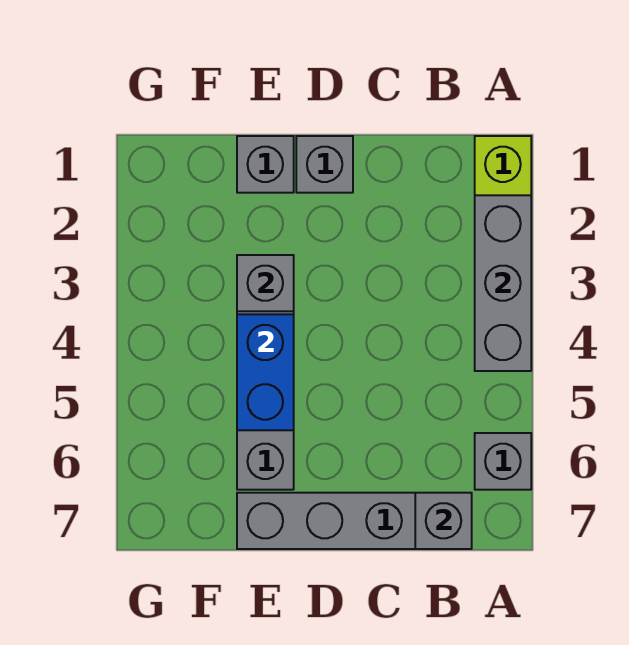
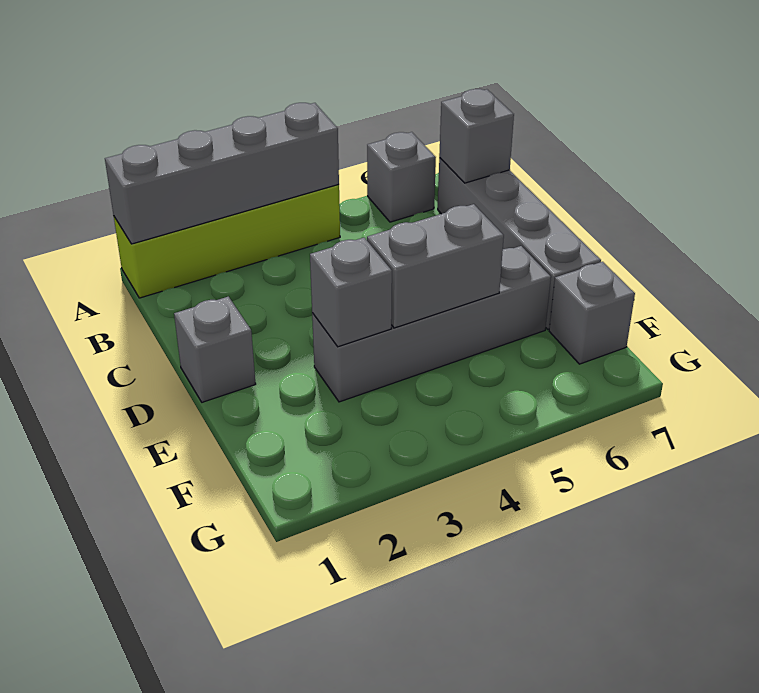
grey brick A2:A4 level 2 -> grey brick A1:A4 level 2
grey brick E1 level 1 -> grey brick F7 level 1
blue brick E4:E5 level 2 -> grey brick E4:E5 level 2

